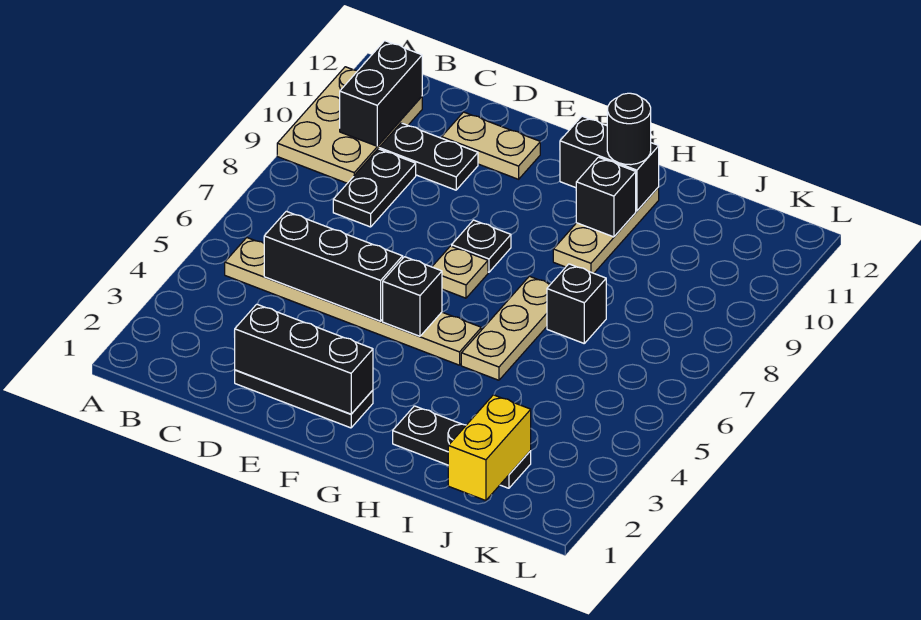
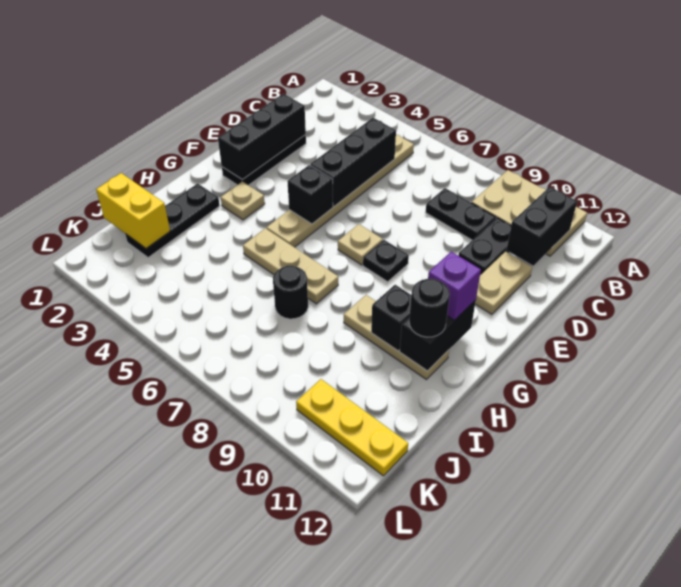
black brick B10:B11 level 2 -> black brick B11:C11 level 2
none -> tan plate G3 level 1
none -> purple brick G11 level 3
black brick I7 level 1 -> black round brick I7 level 1
none -> yellow plate K10:K12 level 1

